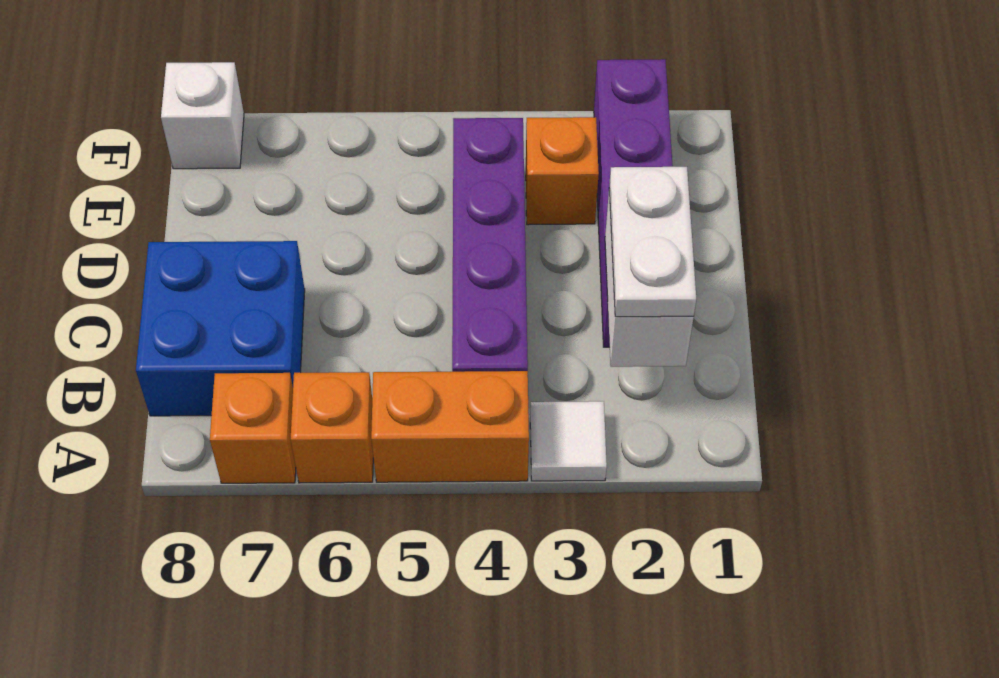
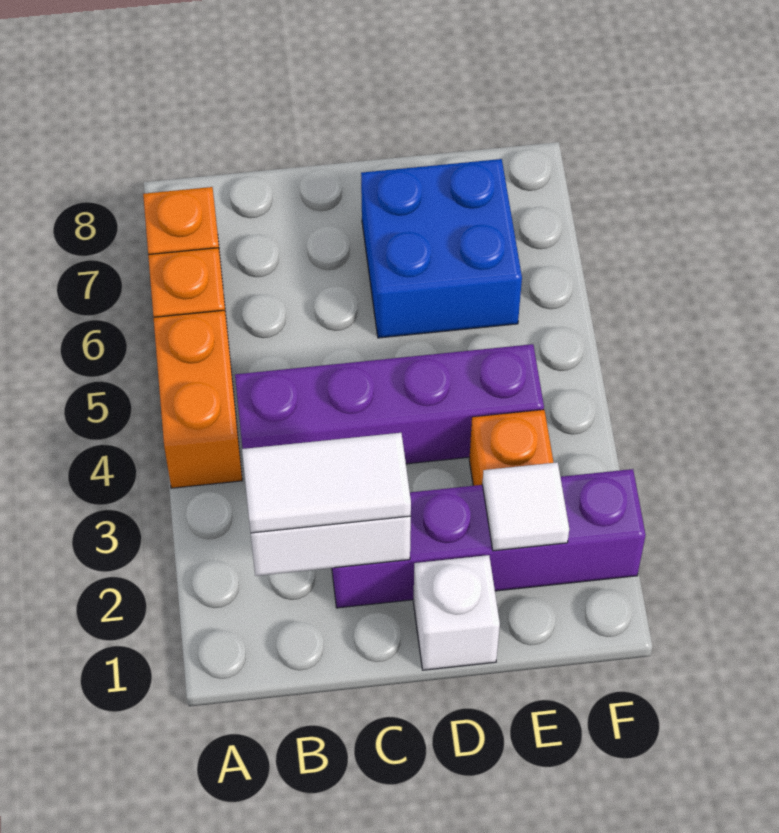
white tile A3 level 1 -> white tile E2 level 2
white plate B2:C2 level 3 -> white tile B2:C2 level 3
blue brick B7:C8 level 1 -> blue brick D6:E7 level 1
white brick F8 level 1 -> white brick D1 level 1

